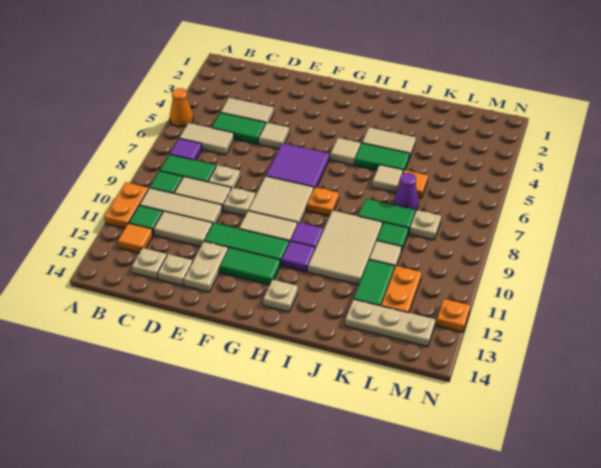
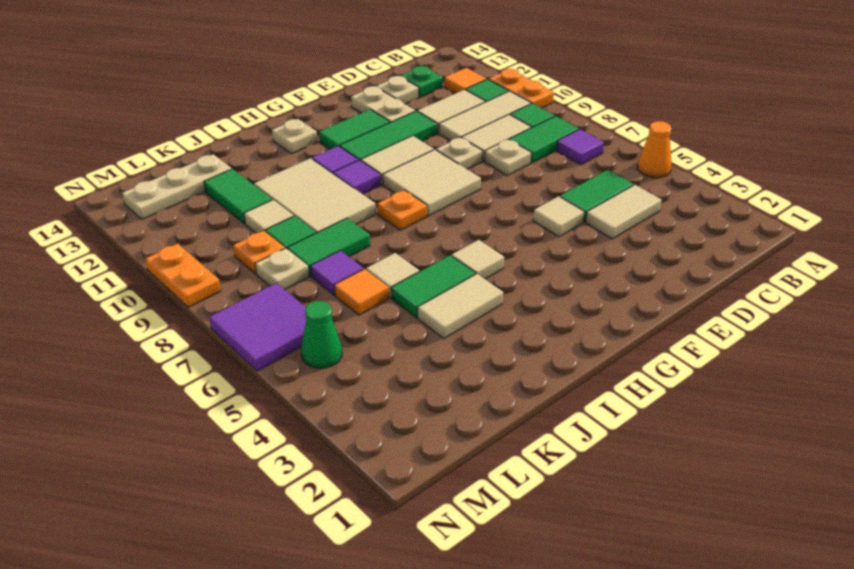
tan tile B6:C6 level 1 -> none
tan plate C13 level 1 -> green plate C13 level 1
purple tile F6:G7 level 1 -> purple tile M6:N7 level 1
purple cone K7 level 1 -> purple tile K7 level 1
orange plate L11:L12 level 1 -> orange plate N9:N10 level 1
none -> green cone M5 level 1
orange plate N12 level 1 -> orange plate L9 level 1

